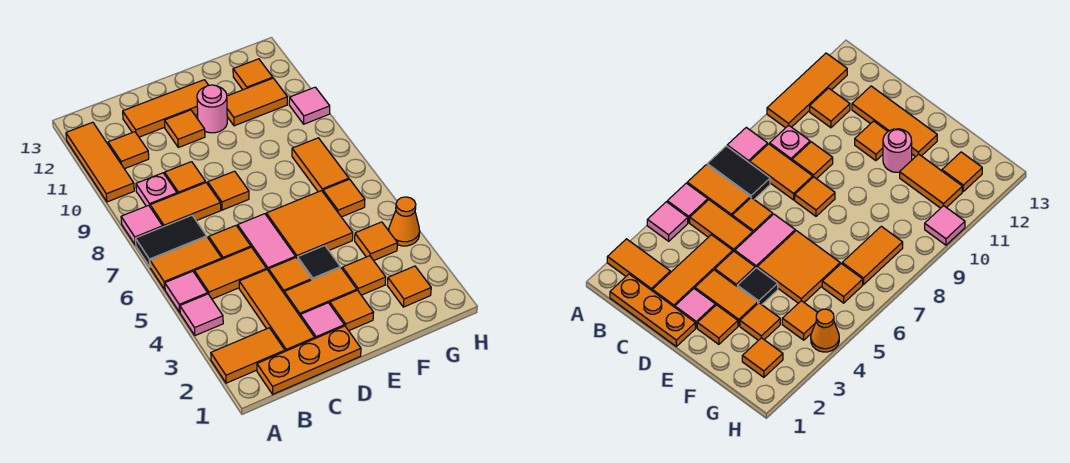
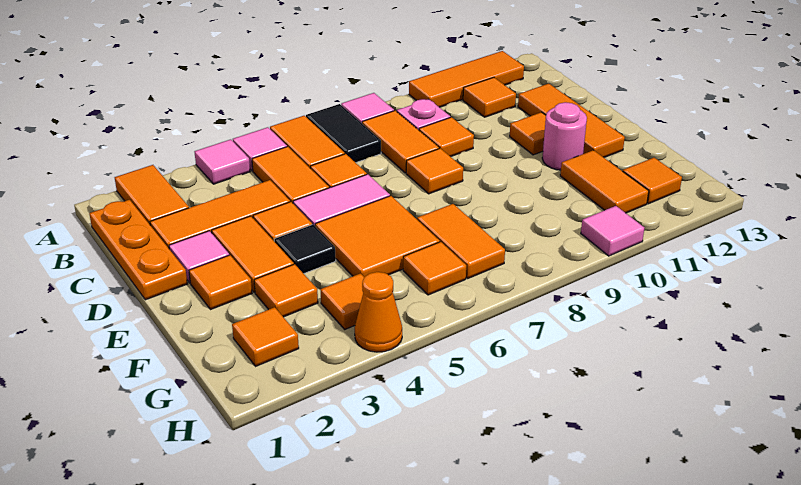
orange tile G7:G8 level 1 -> orange tile F7:G7 level 1

